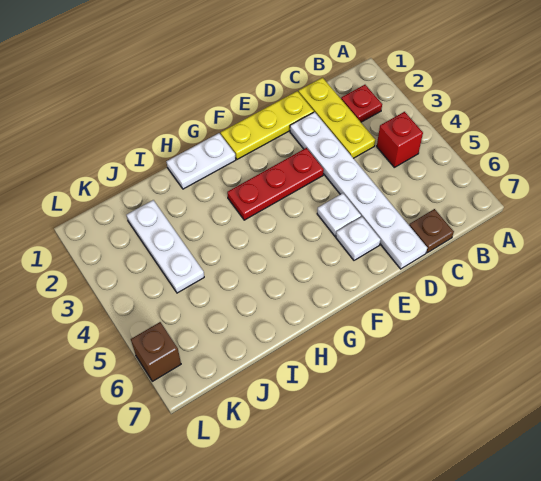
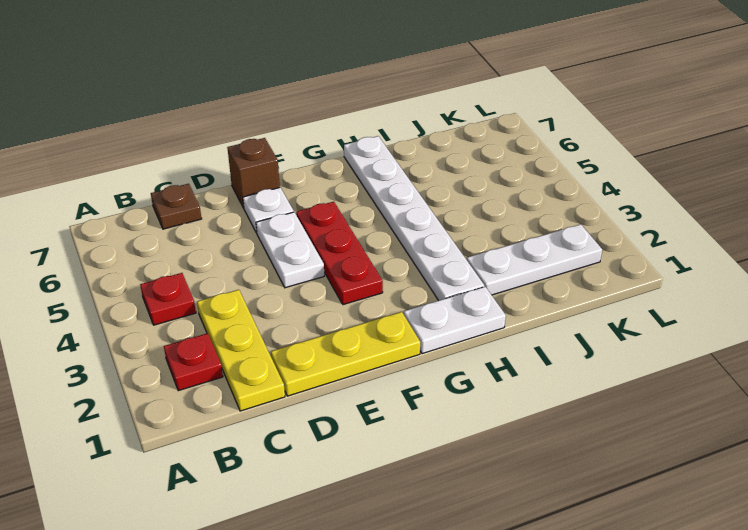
red brick B4 level 1 -> red plate B4 level 1
white plate D2:D7 level 1 -> white plate H2:H7 level 1
red plate E3:G3 level 1 -> red plate F3:F5 level 1
white plate E5 level 1 -> white plate E4:E5 level 1
white plate J2:J4 level 1 -> white plate I2:K2 level 1
brown brick L6 level 1 -> brown brick E7 level 1

